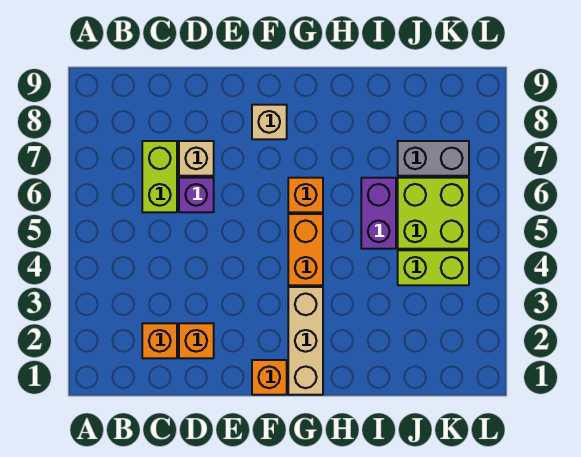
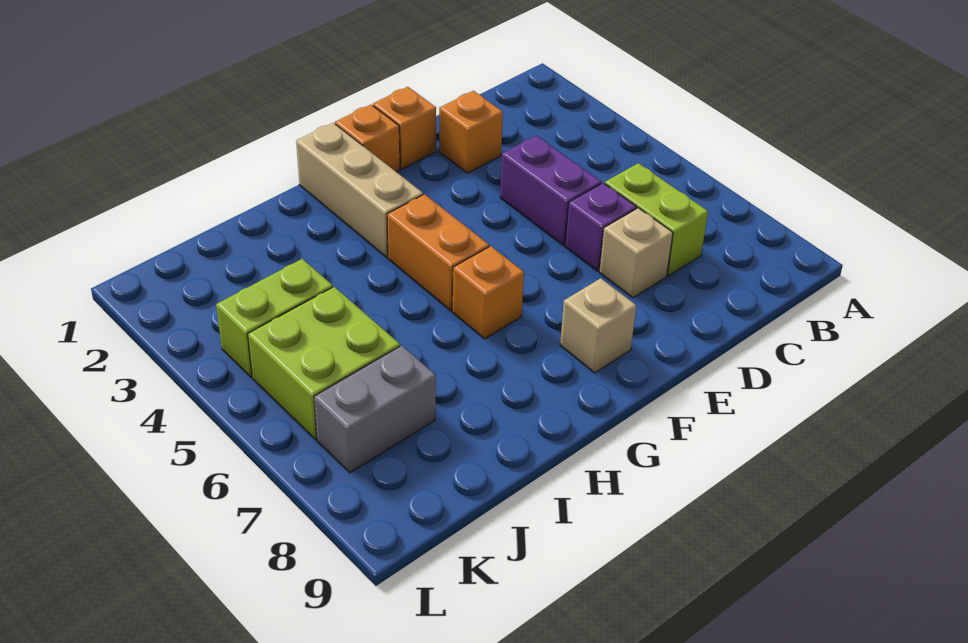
orange brick C2 level 1 -> orange brick E1 level 1
purple brick I5:I6 level 1 -> purple brick D4:D5 level 1

